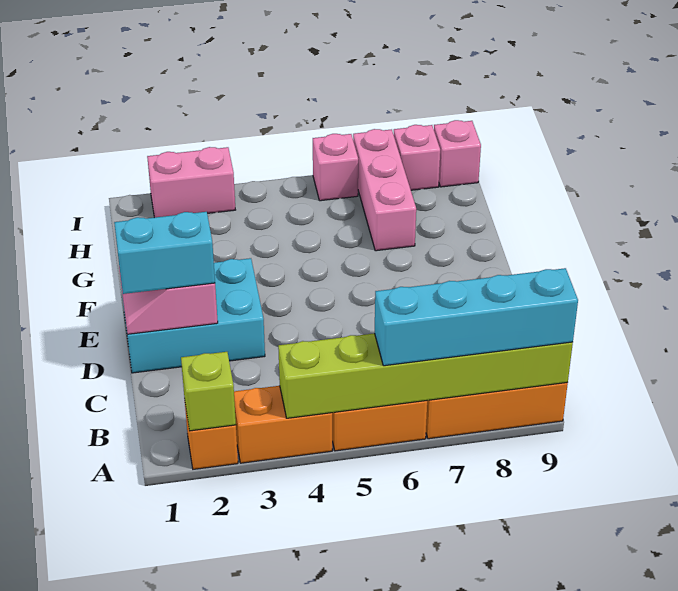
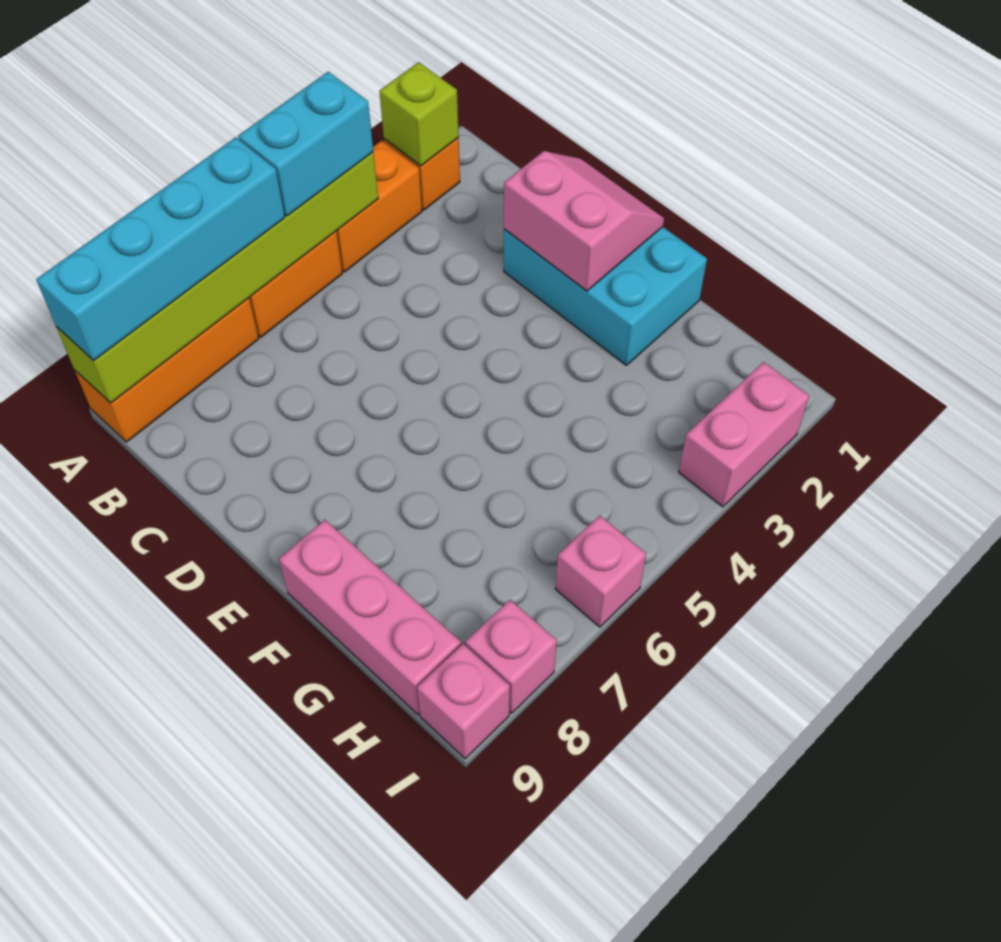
cyan brick D1:E3 level 1 -> cyan brick D1:F2 level 1
cyan brick D1:D2 level 3 -> cyan brick A4:A5 level 3
pink brick G7:I7 level 1 -> pink brick F9:H9 level 1

